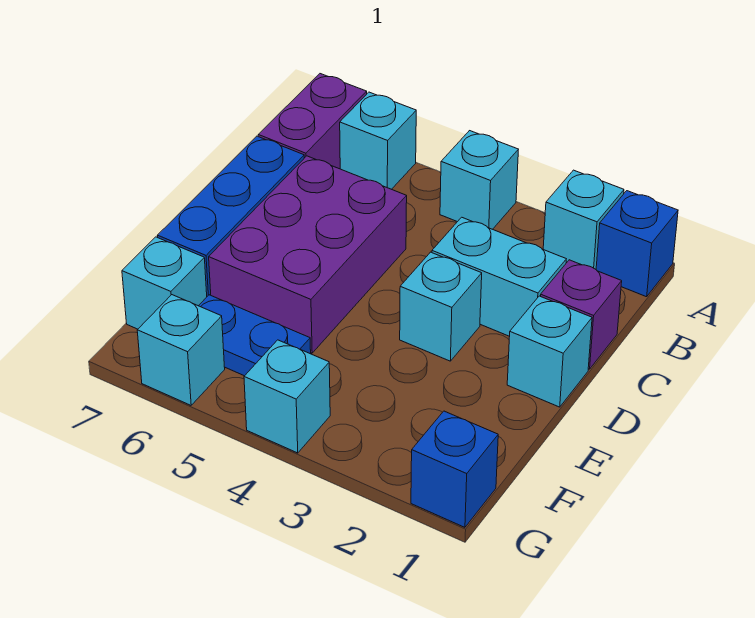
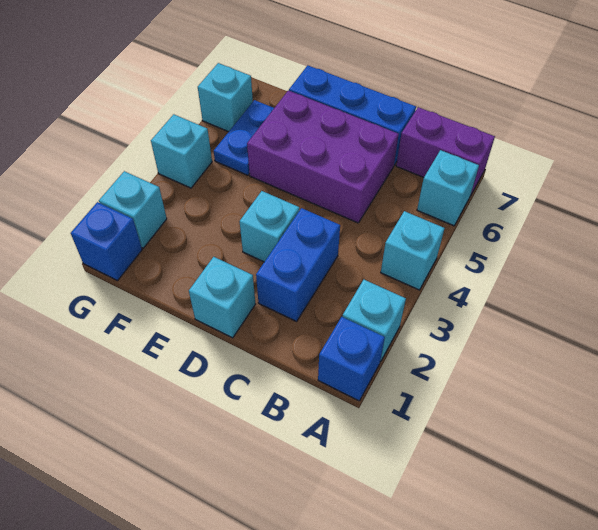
purple brick C1 level 1 -> none
cyan brick C2:C3 level 1 -> blue brick C2:C3 level 1
cyan brick F7 level 1 -> cyan brick G2 level 1

